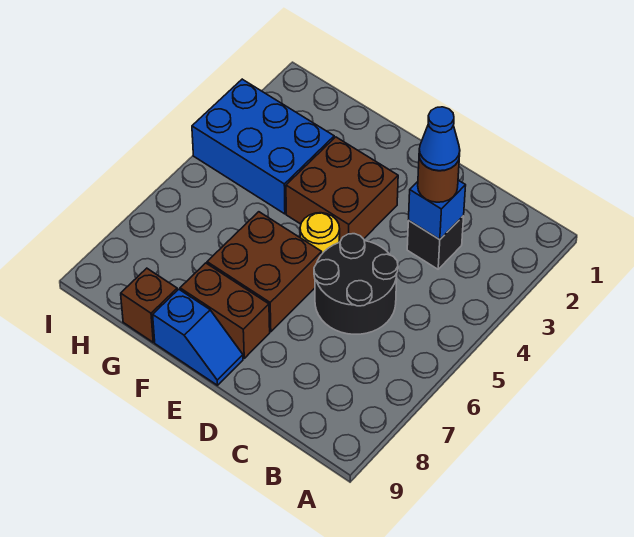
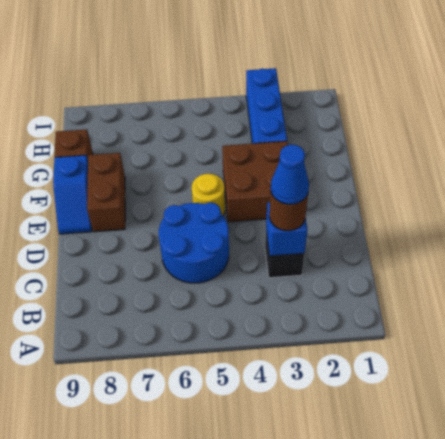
black round brick C5:D6 level 1 -> blue round brick C5:D6 level 1
brown brick E6:F7 level 1 -> none
blue brick G3:I4 level 1 -> blue brick G3:I3 level 1

